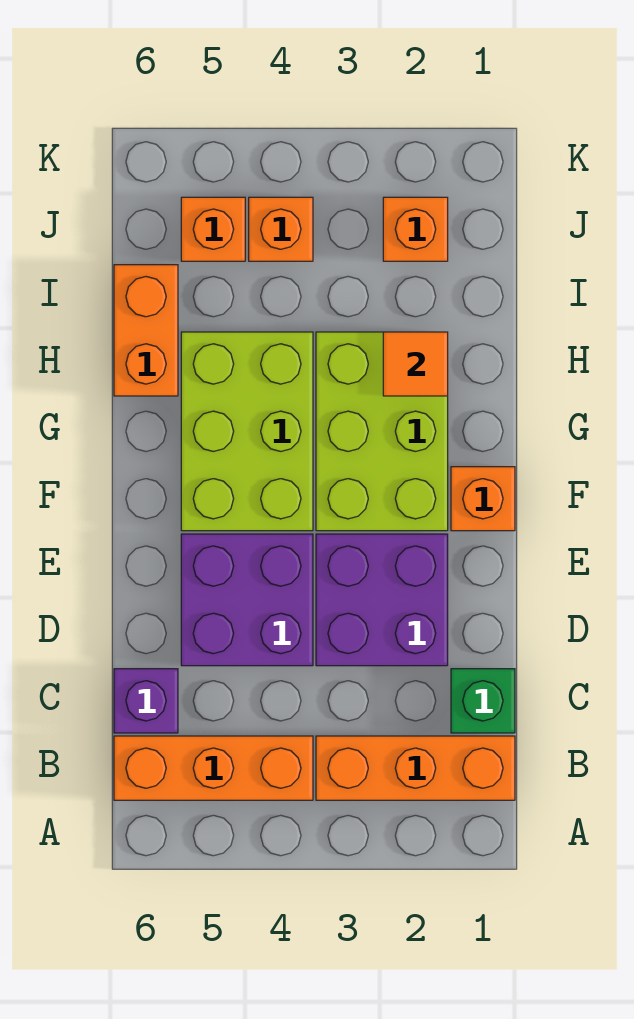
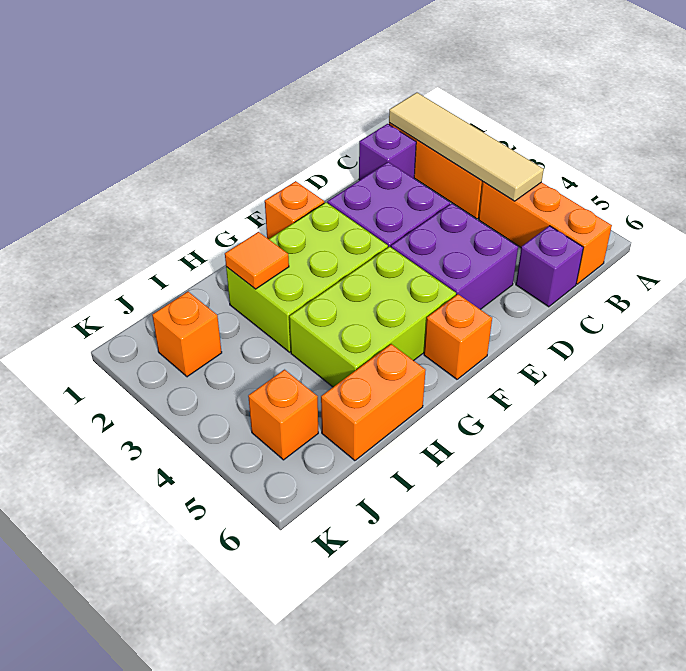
none -> tan tile B1:B4 level 2
green brick C1 level 1 -> purple brick C1 level 1
orange brick J4 level 1 -> orange brick F6 level 1

